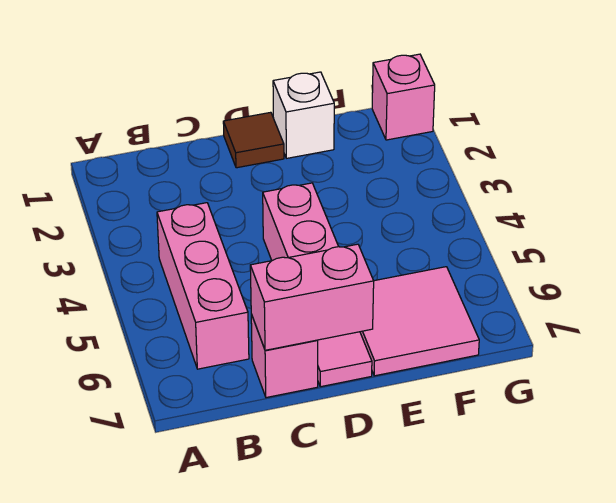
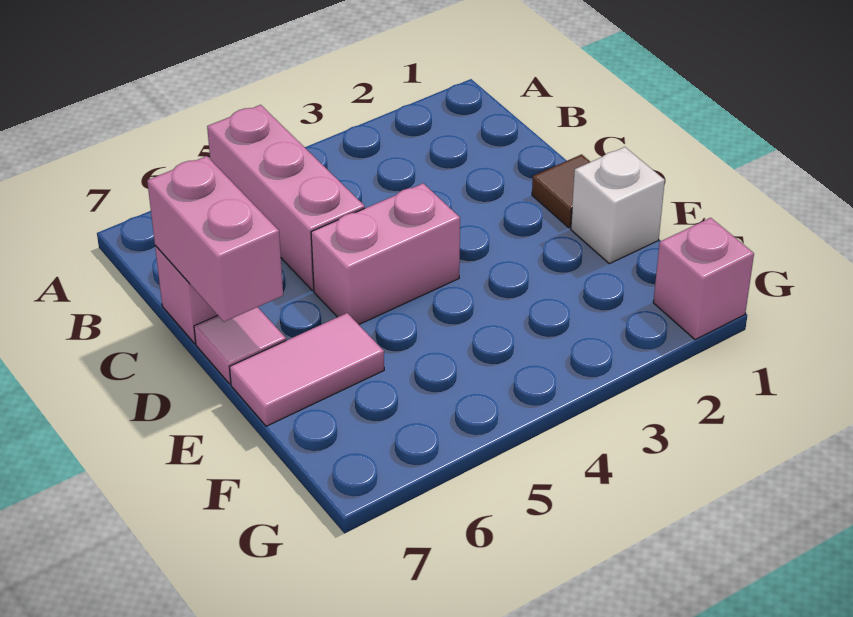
pink brick B4:B6 level 1 -> pink brick A5:C5 level 1
pink tile E6:F7 level 1 -> pink tile E6:E7 level 1

